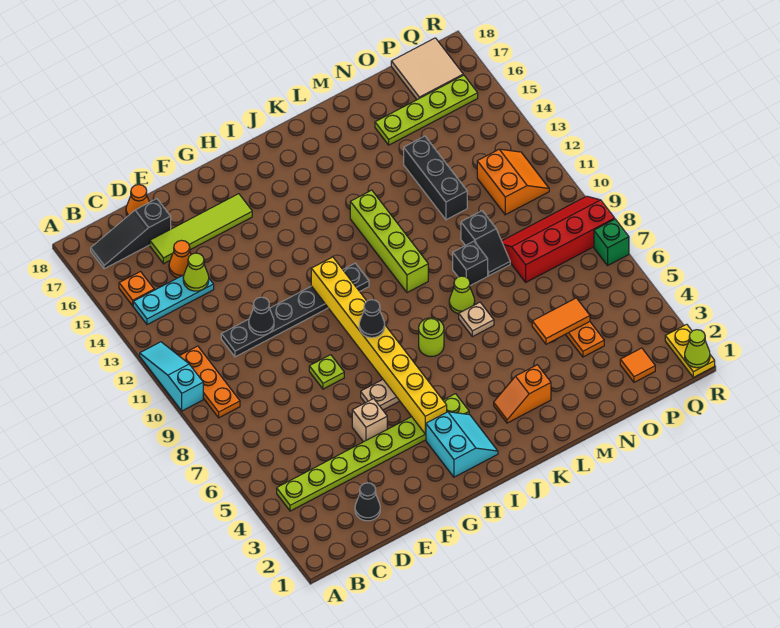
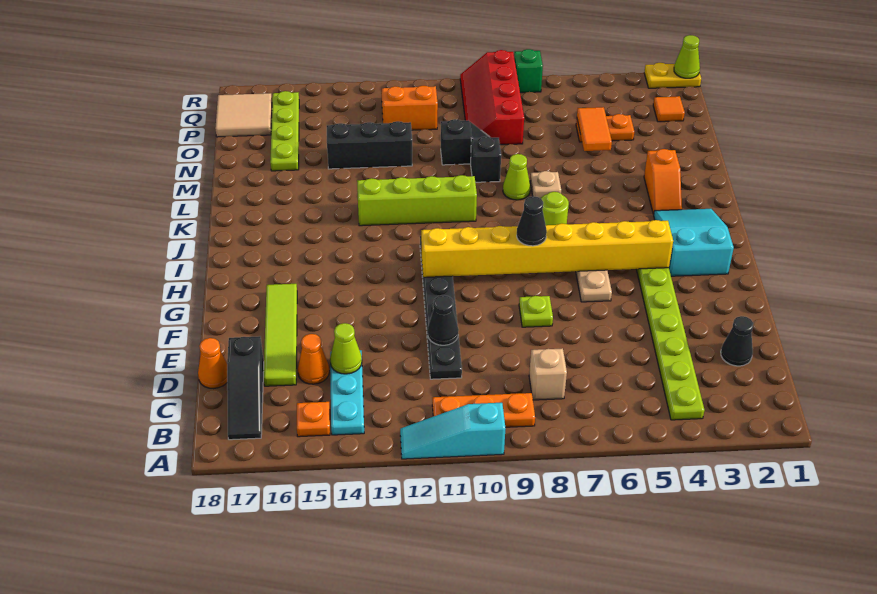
tan brick F5 level 1 -> tan brick C8 level 1
cyan slope H2:I3 level 1 top H -> cyan slope H2:J3 level 1 top H

